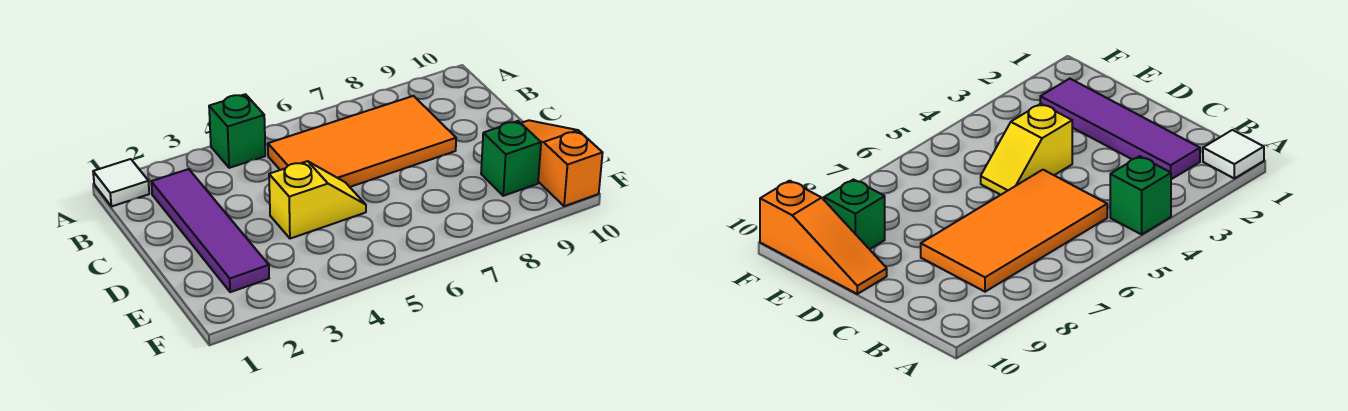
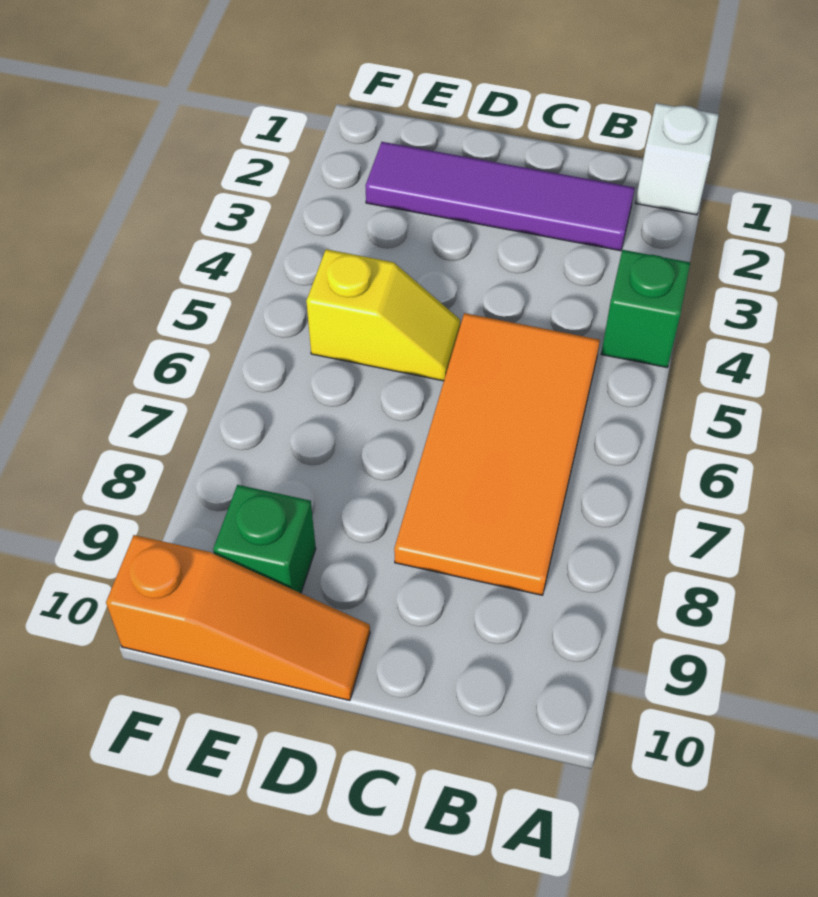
white tile A1 level 1 -> white brick A1 level 1
yellow slope D4:D5 level 1 top 4 -> yellow slope D5:E5 level 1 top E

